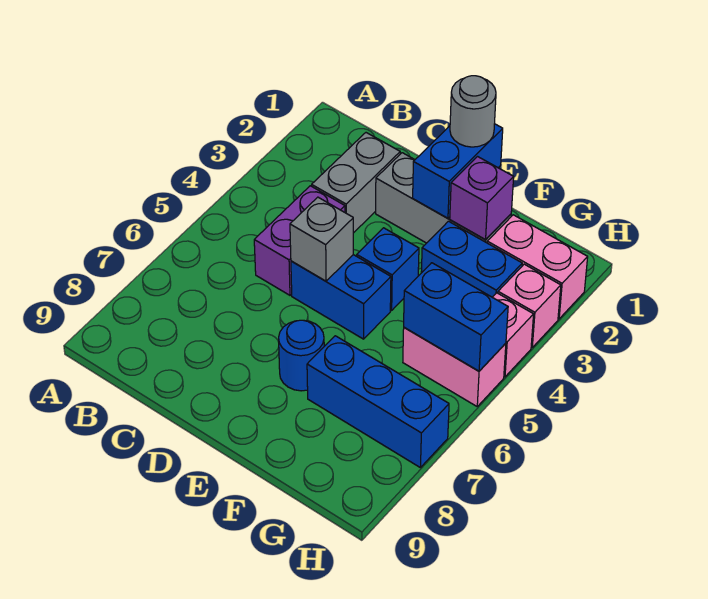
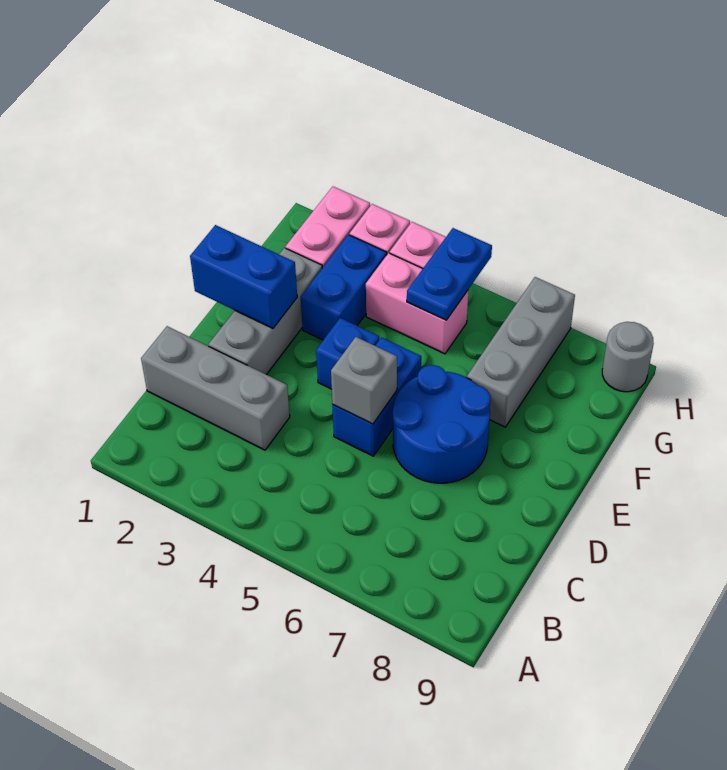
grey brick C2:C3 level 1 -> grey brick C1:C3 level 1
purple brick C4:C5 level 1 -> none
grey round brick E1 level 3 -> grey round brick H9 level 1
blue round brick E7 level 1 -> blue round brick D6:E7 level 1
purple brick F2 level 2 -> none
blue brick F7:H7 level 1 -> grey brick F7:H7 level 1
pink brick G5:H5 level 1 -> pink brick G4:G5 level 1
blue brick G5:H5 level 2 -> blue plate G5:H5 level 2

